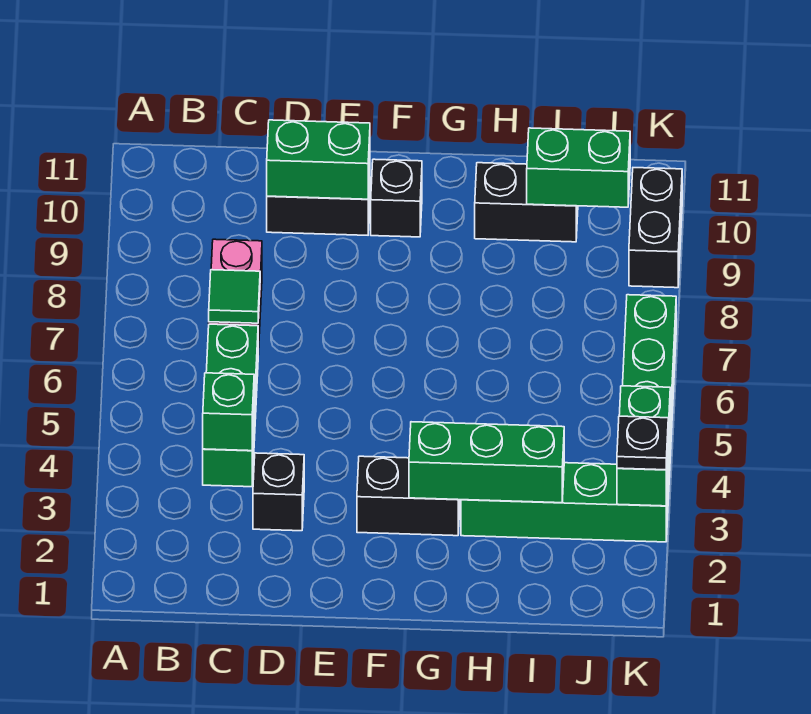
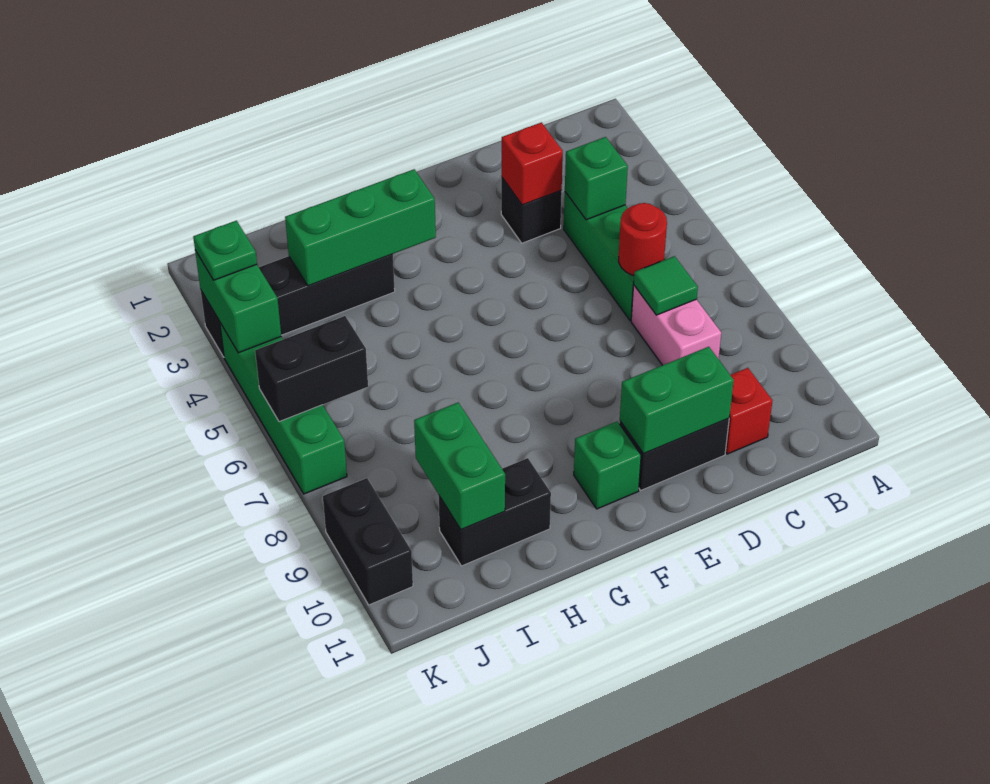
none -> red round brick C6 level 2
none -> red brick C10 level 1
none -> red brick D3 level 2
black brick F3:G3 level 1 -> black brick J6:K6 level 2
black brick F10 level 1 -> green brick F10 level 1
green brick H3:K3 level 1 -> black brick H3:K3 level 1
green brick I10:J10 level 2 -> green brick I9:I10 level 2
black plate K3 level 3 -> green plate K3 level 3

